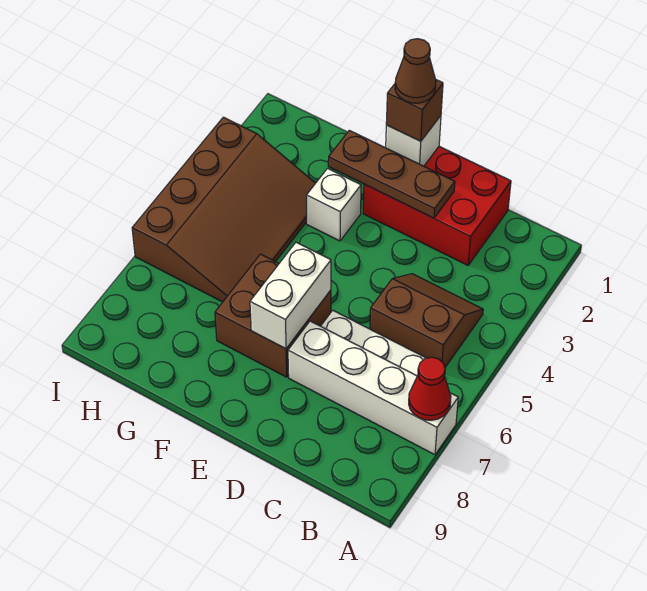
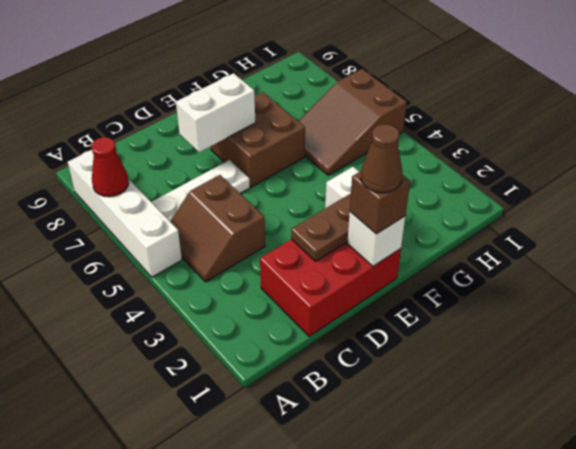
white brick A7:D7 level 1 -> white brick A5:A8 level 1
brown slope B4:C5 level 1 top 5 -> brown slope B4:C5 level 1 top C
white brick E6:E7 level 2 -> white brick D7:E7 level 2
brown slope G3:I6 level 1 top I -> brown slope G5:I6 level 1 top I

